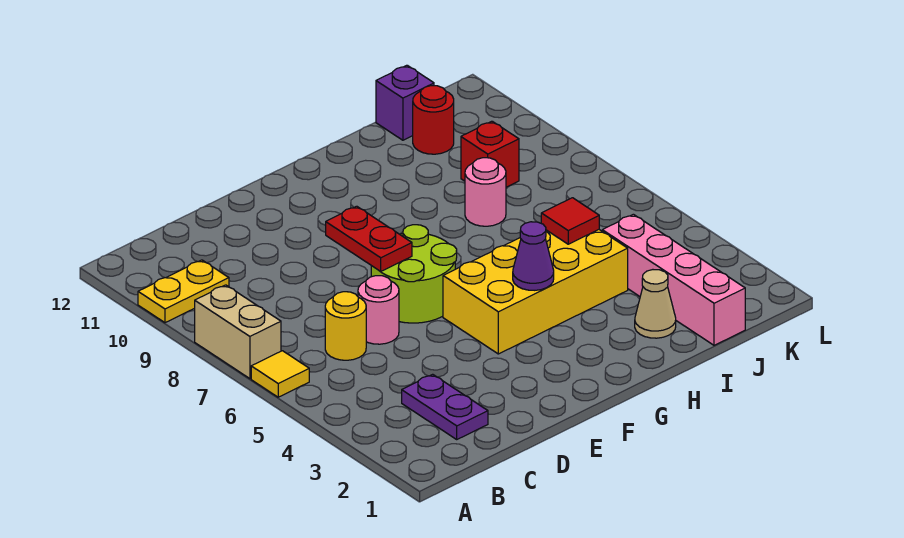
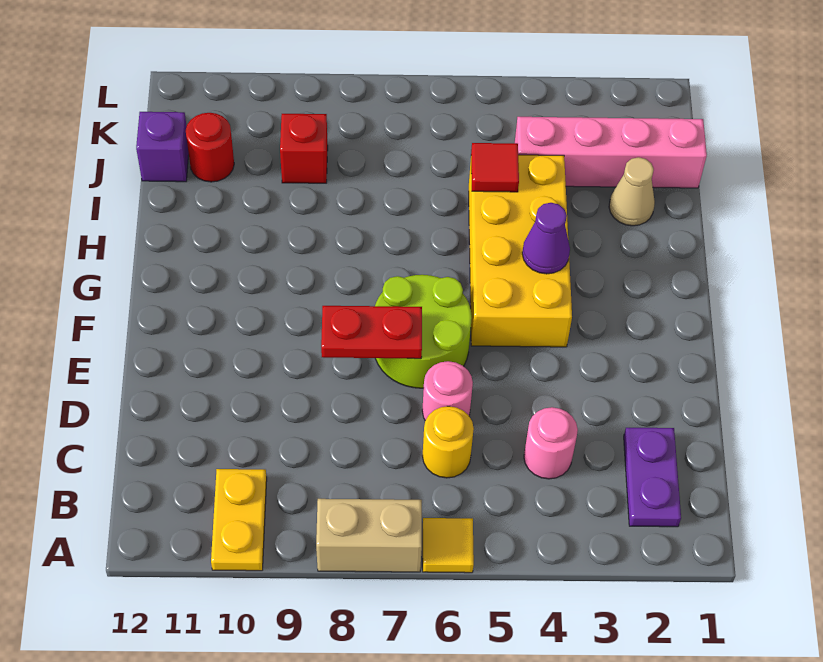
purple plate C2:C3 level 1 -> purple plate B2:C2 level 1
pink round brick I8 level 1 -> pink round brick C4 level 1

